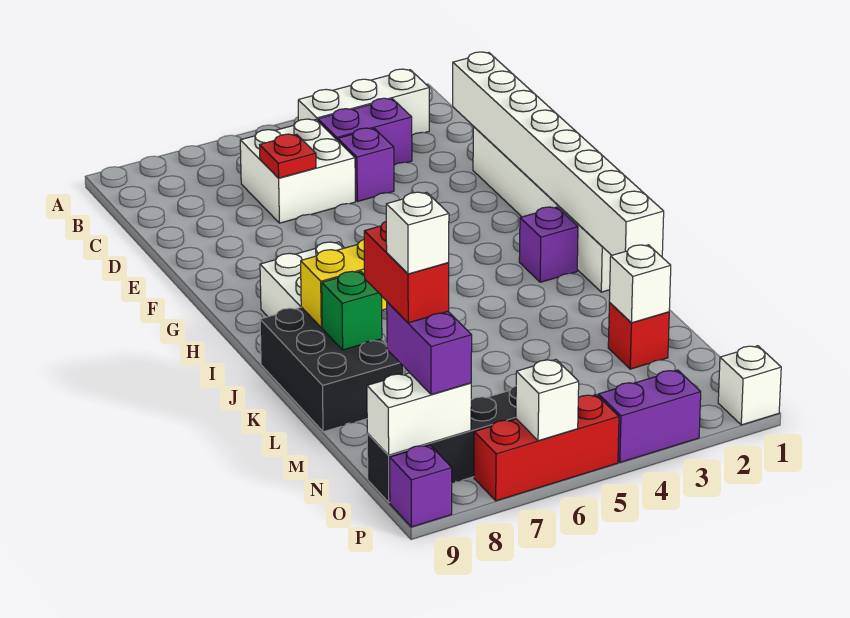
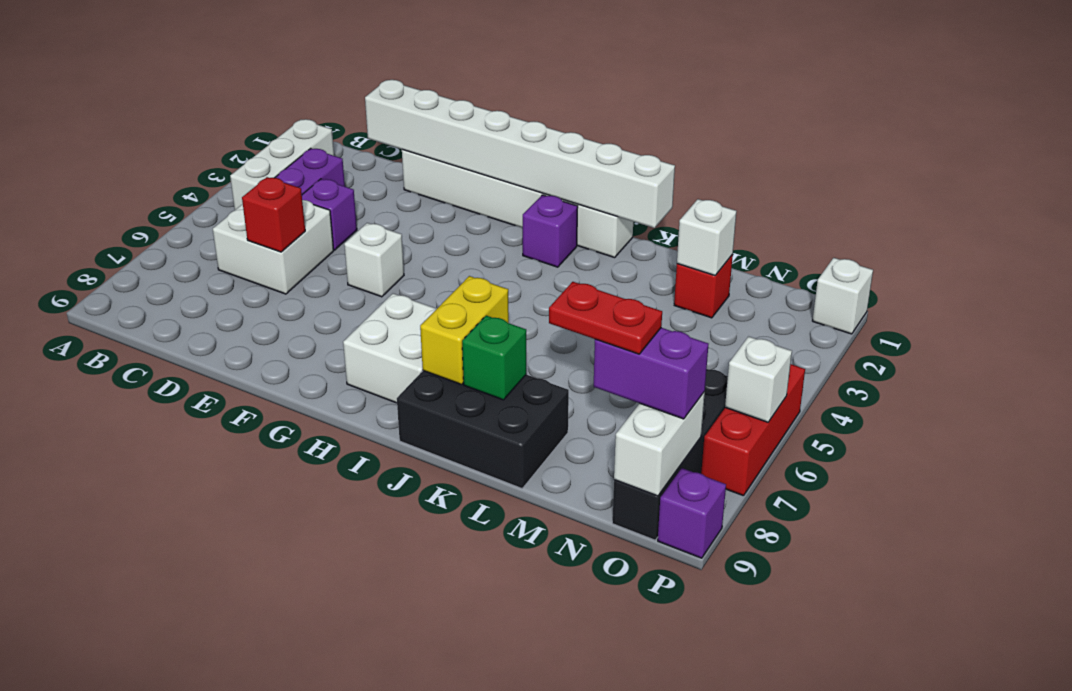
red plate D6 level 2 -> red brick D6 level 2
red brick M8:N8 level 4 -> red plate M8:N8 level 4
white brick N8 level 5 -> white brick F5 level 1
purple brick P3:P4 level 1 -> none

